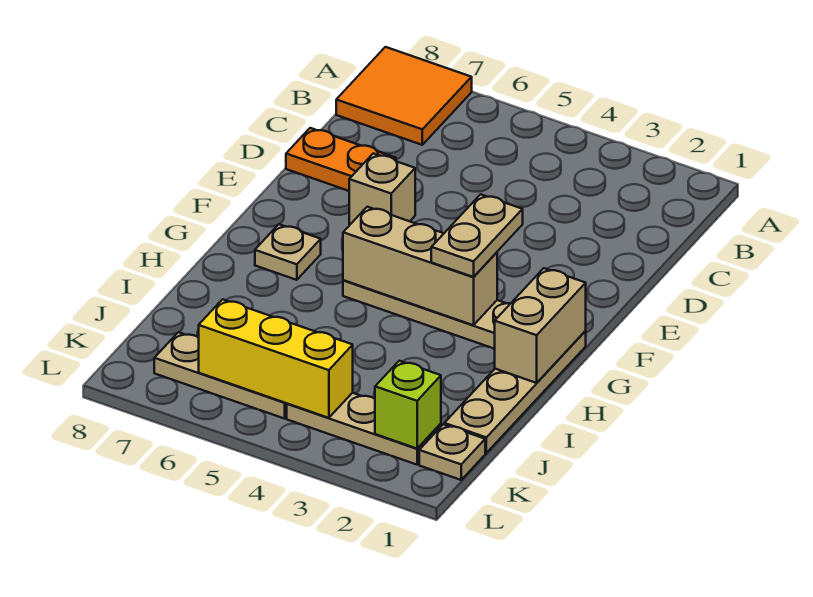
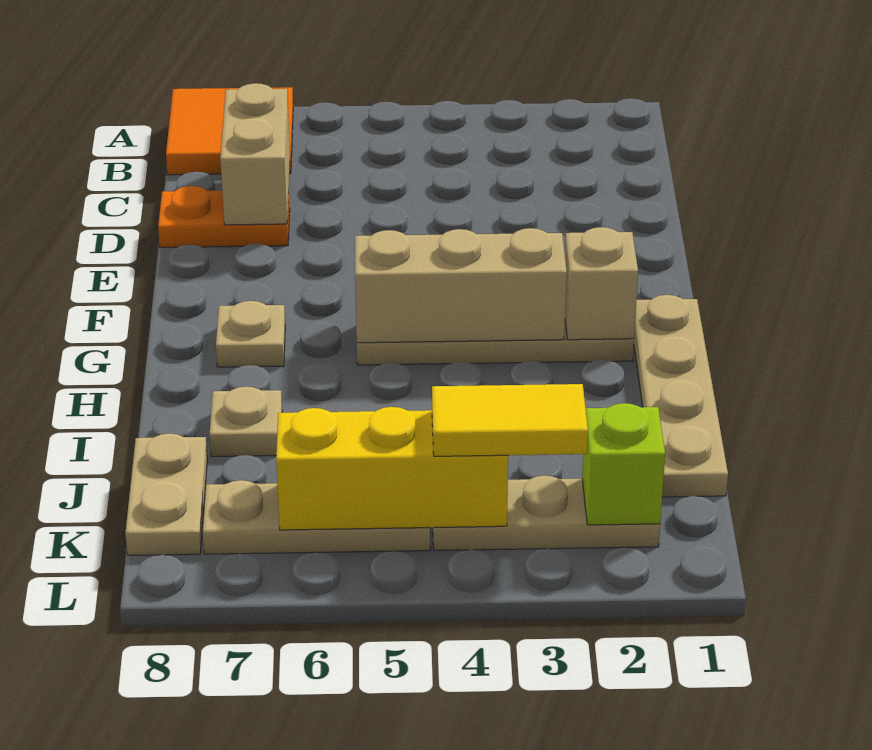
tan brick E6 level 1 -> tan brick G2 level 2
tan plate F3:G3 level 3 -> tan plate J8:K8 level 1
tan brick G1:H1 level 2 -> tan brick C7:D7 level 2
tan plate K1 level 1 -> tan plate I7 level 1
none -> yellow tile K3:K4 level 3

